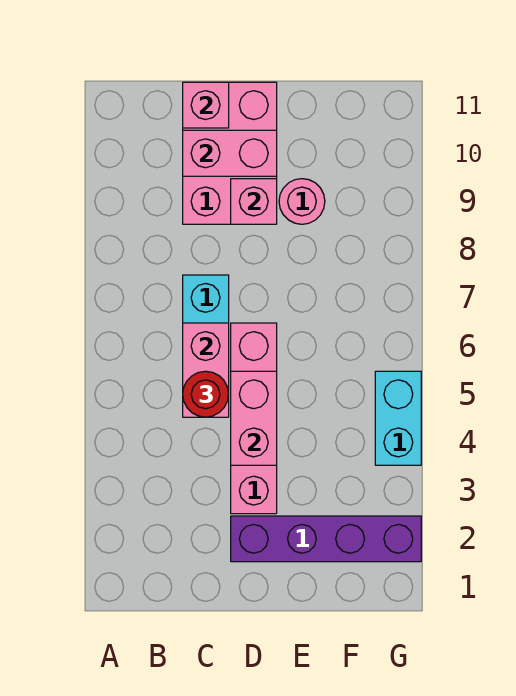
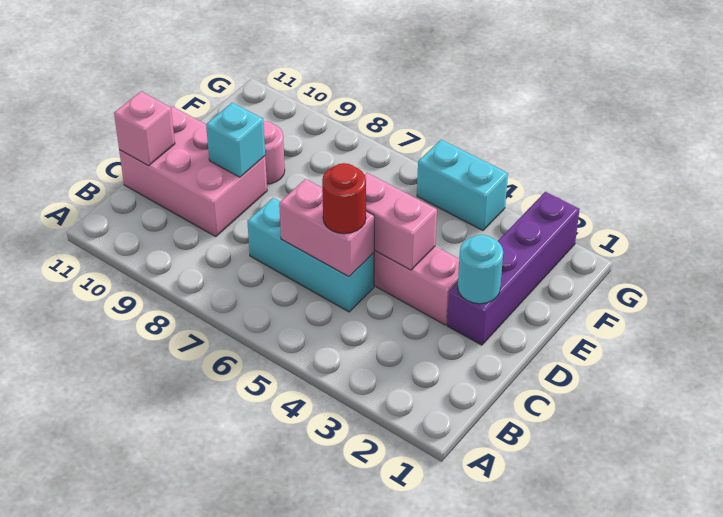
pink brick C10:D10 level 2 -> none
none -> cyan round brick D2 level 2
pink brick D9 level 2 -> cyan brick D9 level 2

